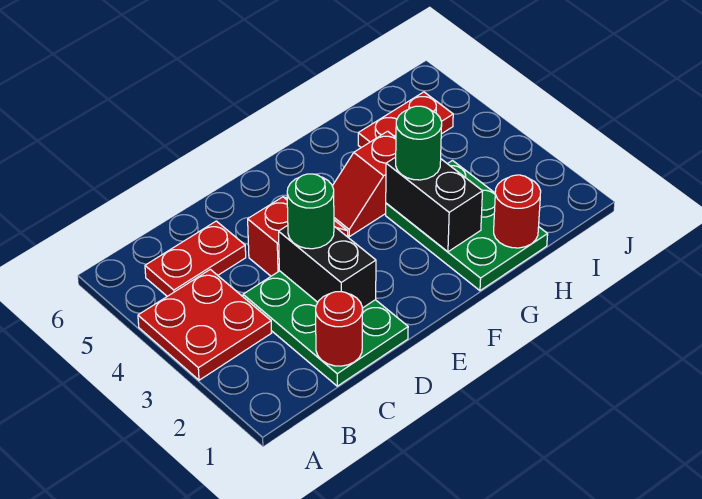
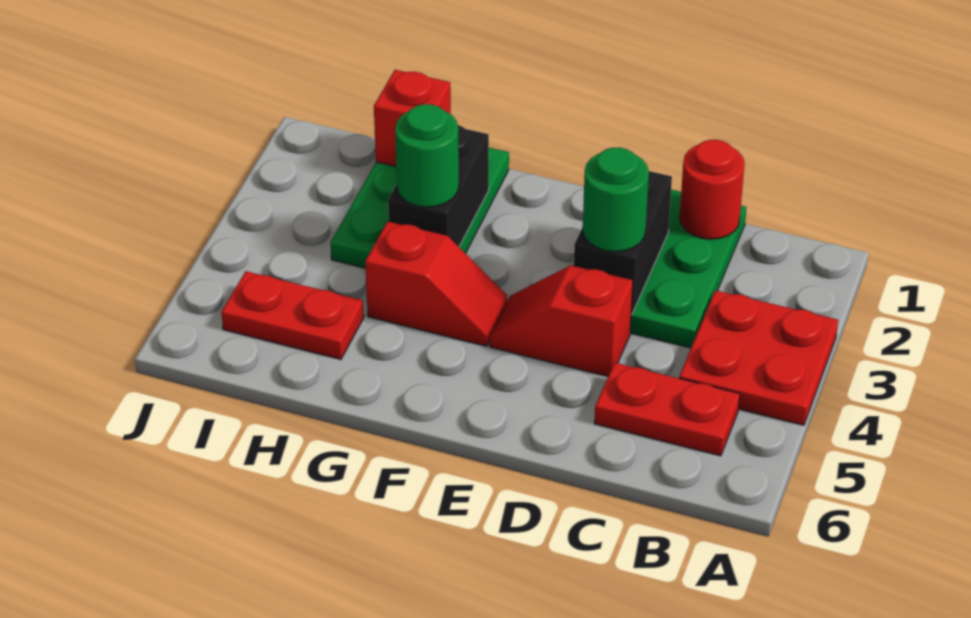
red round brick H1 level 2 -> red brick H1 level 2

